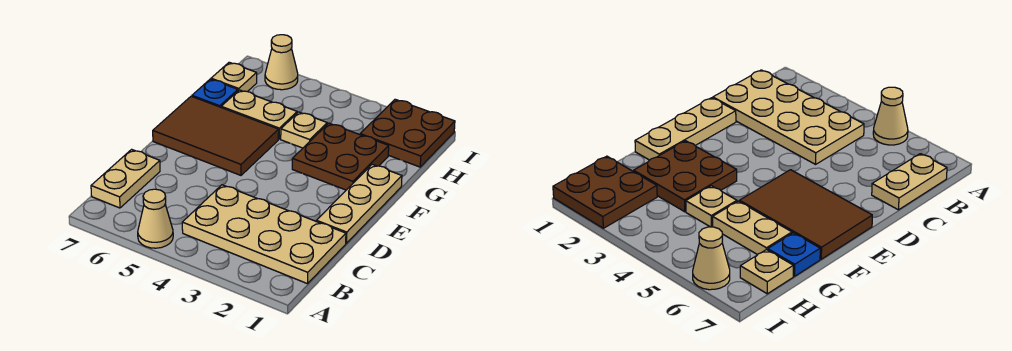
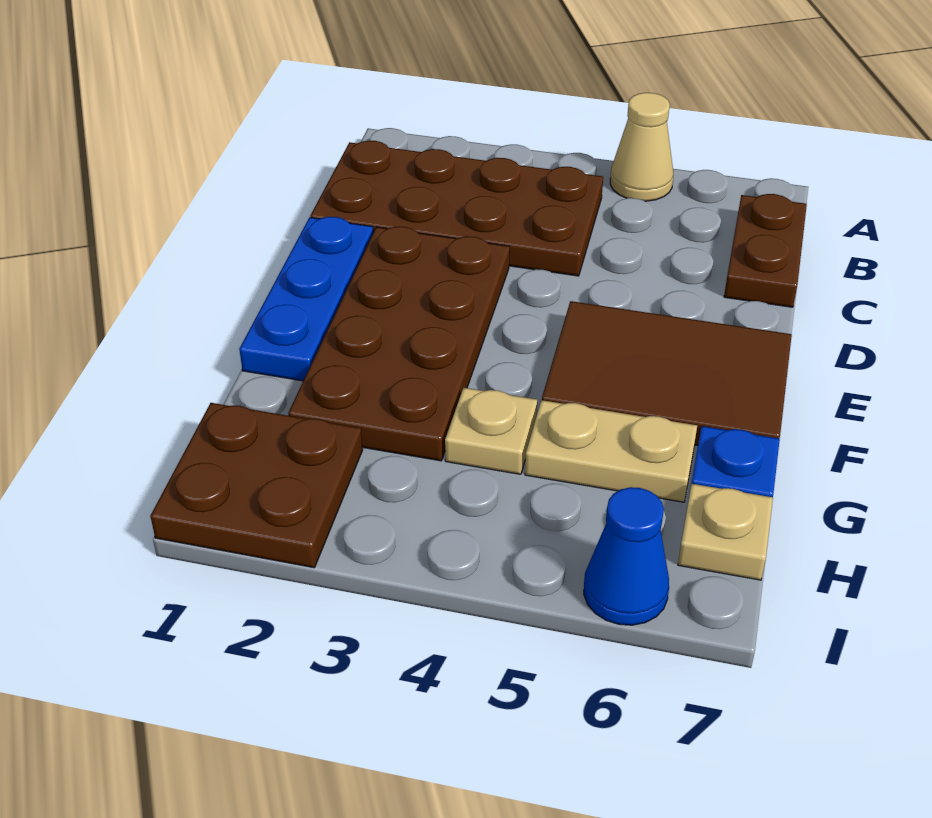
tan plate B1:C4 level 1 -> brown plate B1:C4 level 1
tan plate B7:C7 level 1 -> brown plate B7:C7 level 1
tan plate D1:F1 level 1 -> blue plate D1:F1 level 1
brown plate F2:G3 level 1 -> brown plate D2:G3 level 1
tan cone I6 level 1 -> blue cone I6 level 1

